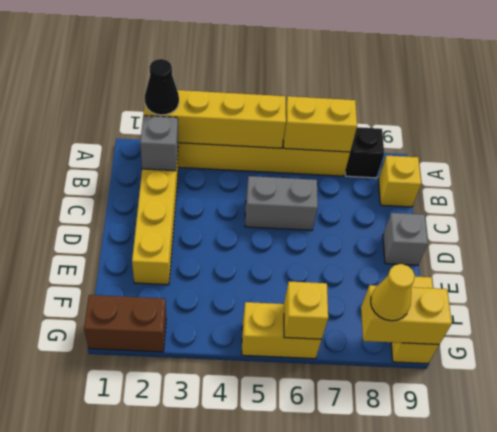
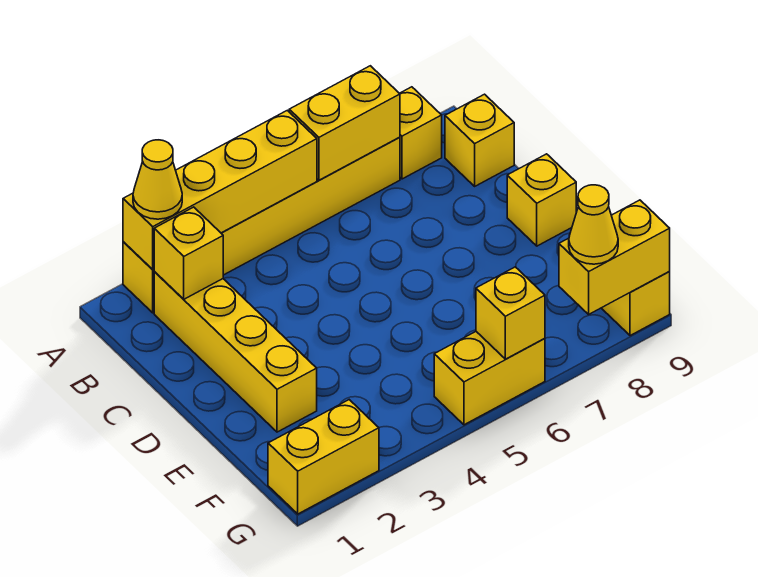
black cone A2 level 3 -> yellow cone A2 level 3
black brick A8 level 1 -> yellow brick A8 level 1
grey brick B2 level 2 -> yellow brick B2 level 2
grey brick C5:C6 level 1 -> none
grey brick D9 level 1 -> yellow brick D9 level 1
brown brick G1:G2 level 1 -> yellow brick G1:G2 level 1

